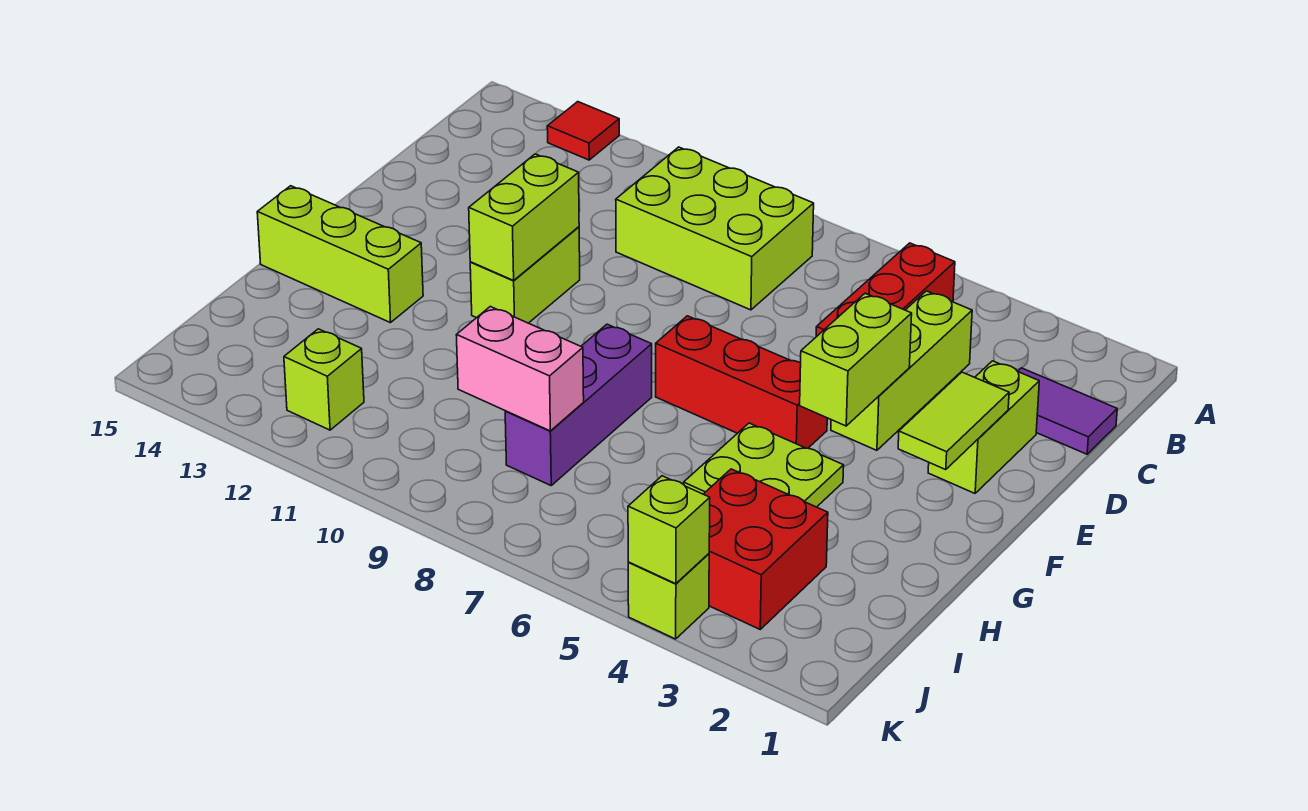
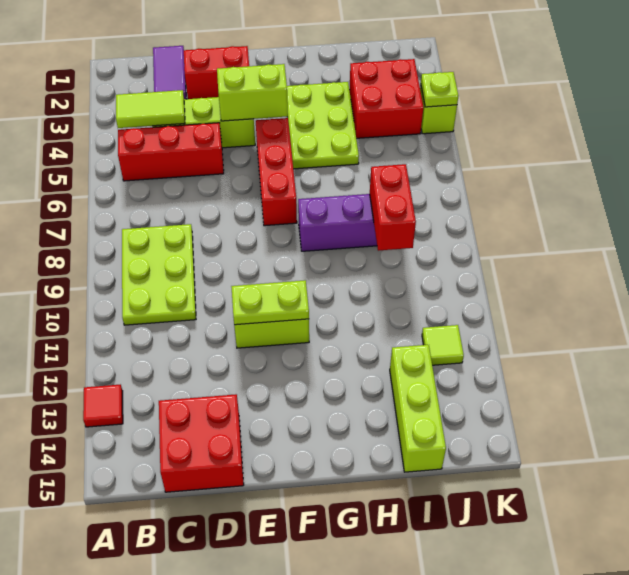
lime brick B8:C10 level 1 -> lime plate B8:C10 level 1
none -> red brick C14:D15 level 1
lime brick D2:E2 level 1 -> red brick D2:E2 level 1
lime tile E2:F2 level 2 -> lime tile B4:C4 level 2
lime brick E11:F11 level 2 -> lime plate E11:F11 level 2
lime plate G4:H5 level 1 -> lime plate G3:H5 level 1
lime brick G13:G15 level 1 -> lime brick I13:I15 level 1
pink brick I8:I9 level 2 -> red brick I8:I9 level 2
lime brick J12 level 1 -> lime tile J12 level 1
lime brick K4 level 2 -> lime plate K4 level 2

